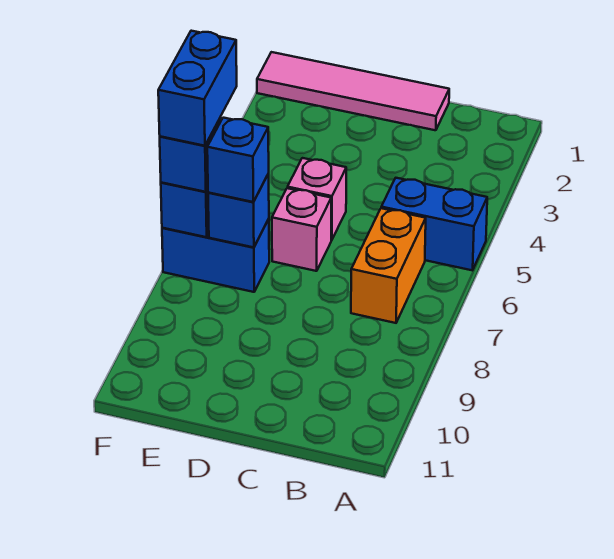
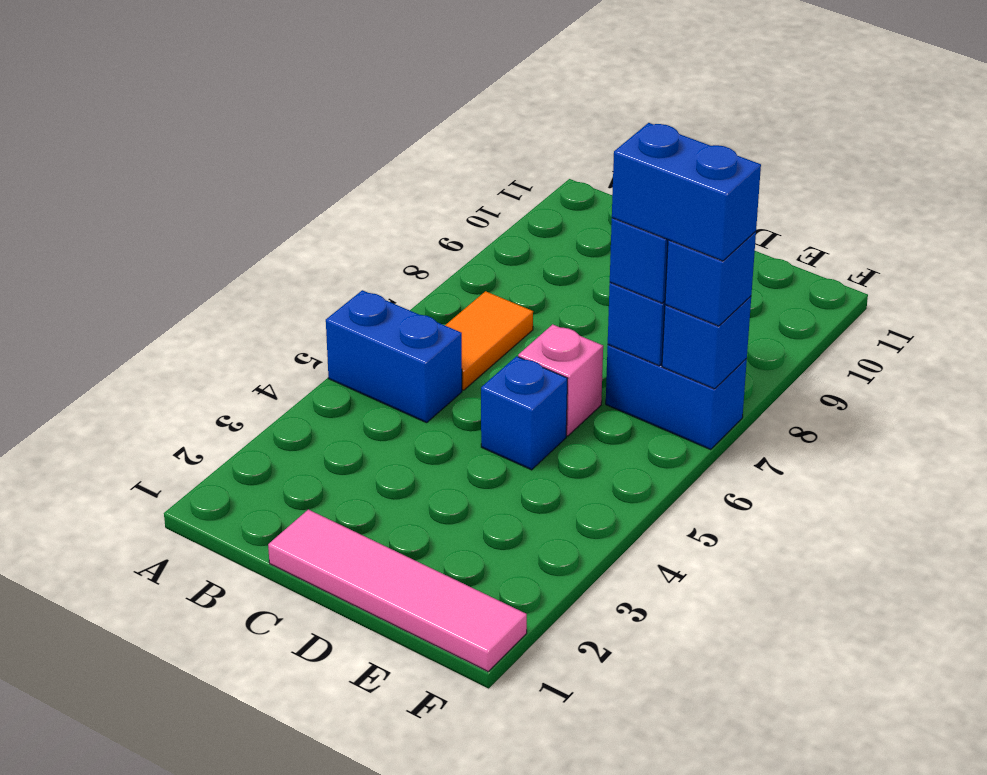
orange brick B6:B7 level 1 -> orange tile B6:B7 level 1
pink brick D5 level 1 -> blue brick D5 level 1
blue brick F6:F7 level 4 -> blue brick E7:F7 level 4

